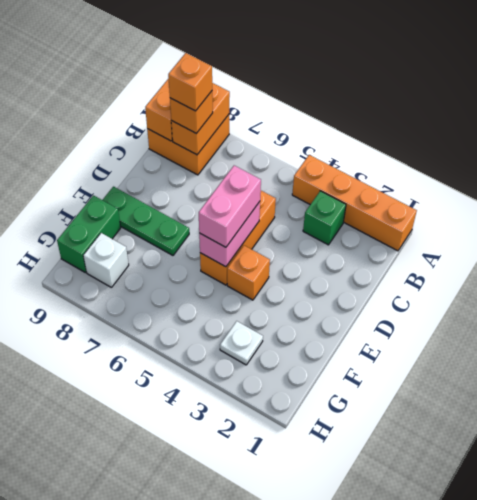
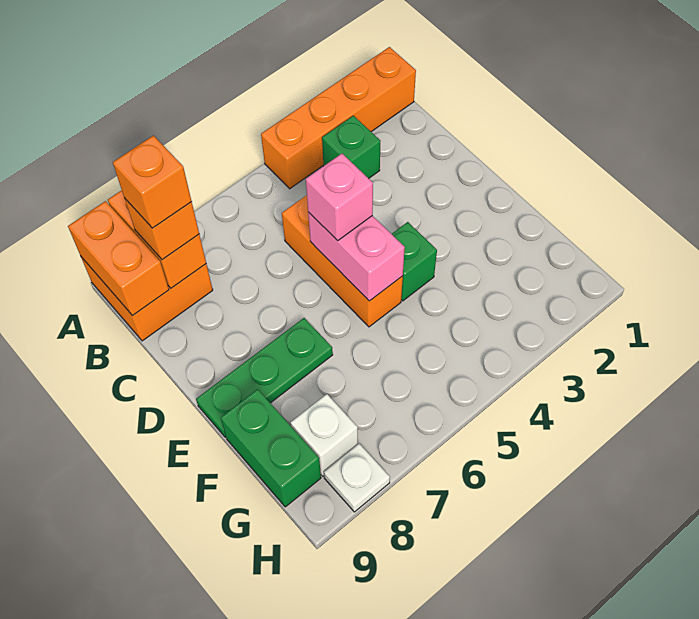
pink brick D5:E5 level 3 -> pink brick D5 level 3
orange brick E4 level 1 -> green brick E4 level 1
white plate G3 level 1 -> white plate H8 level 1

